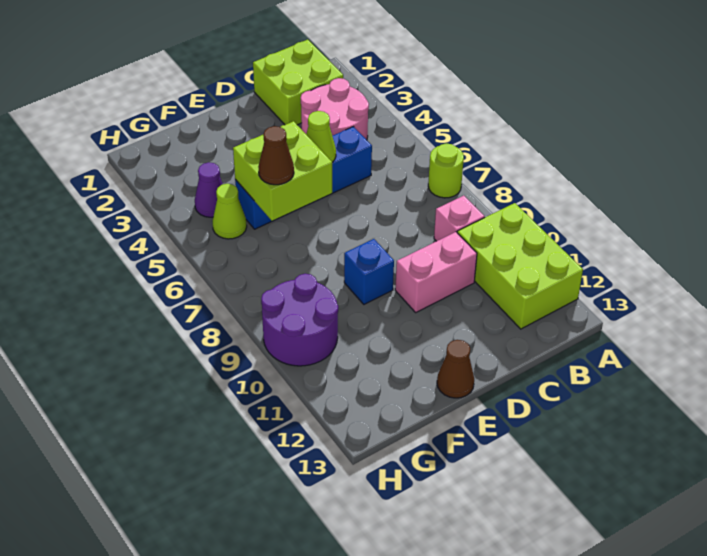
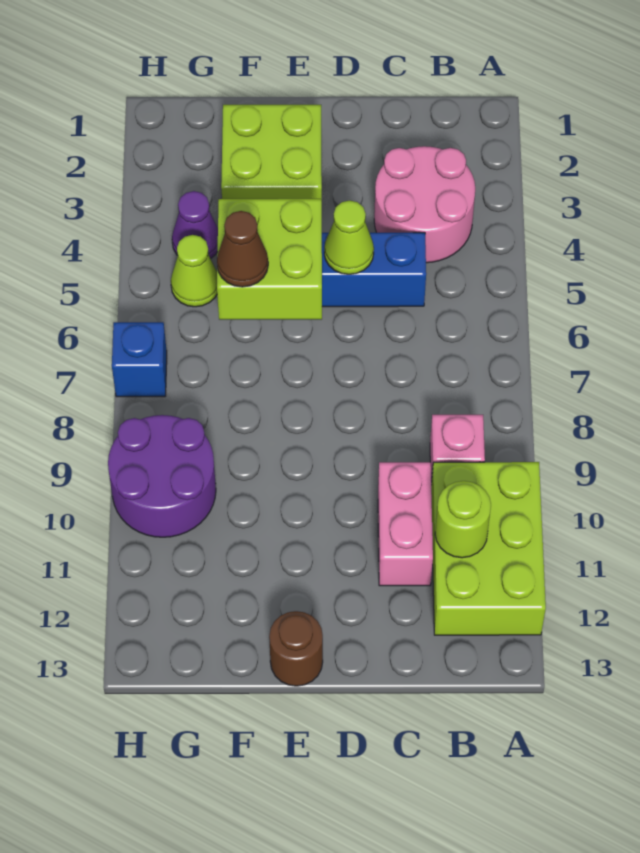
lime round brick A7 level 1 -> lime round brick B11 level 2
lime brick B1:C2 level 1 -> lime brick E2:F3 level 1
pink brick C10:D10 level 1 -> pink brick C10:C11 level 1
blue brick E9 level 1 -> blue brick H7 level 1
brown cone E13 level 1 -> brown round brick E13 level 1

